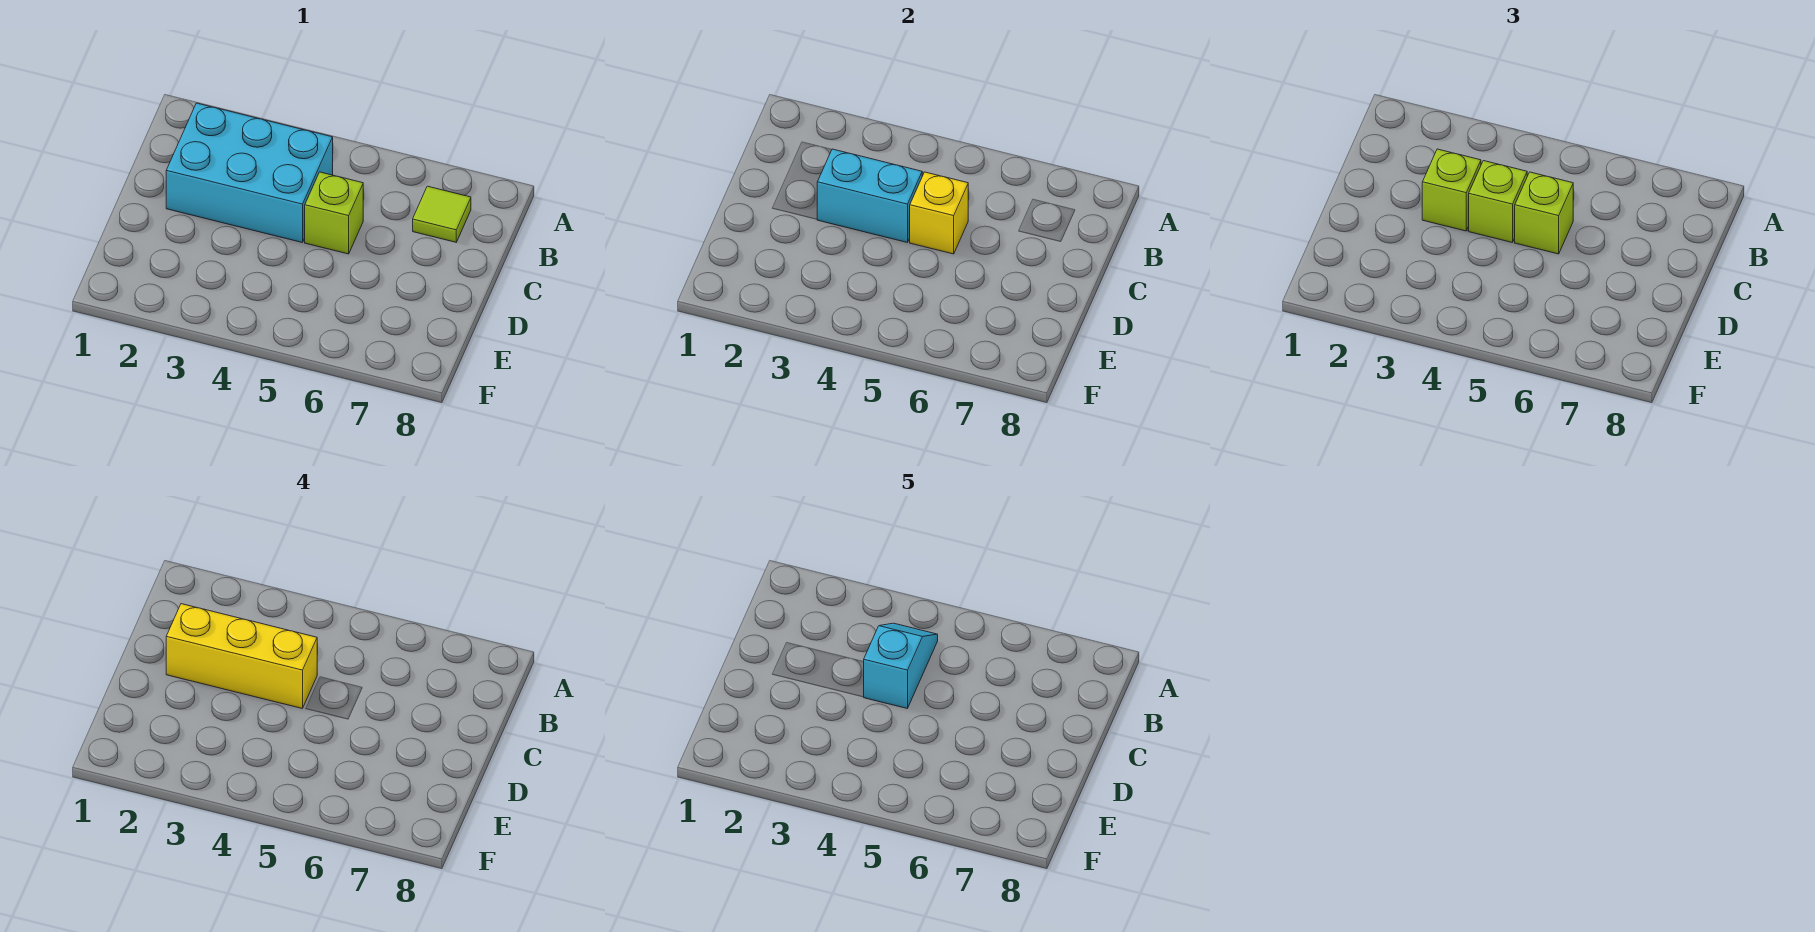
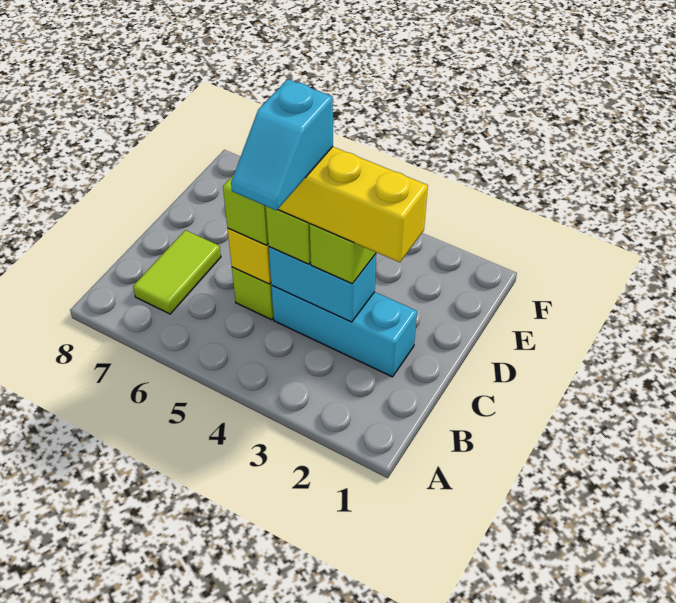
cyan brick B2:C4 level 1 -> cyan brick C2:C4 level 1
lime tile B7 level 1 -> lime tile B7:C7 level 1

